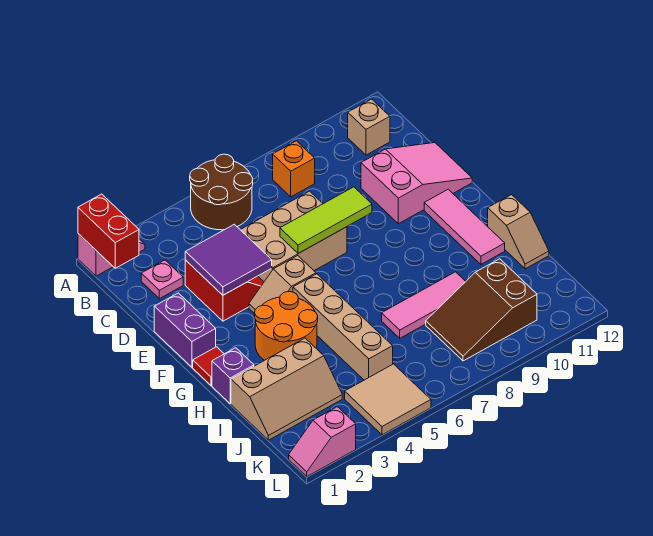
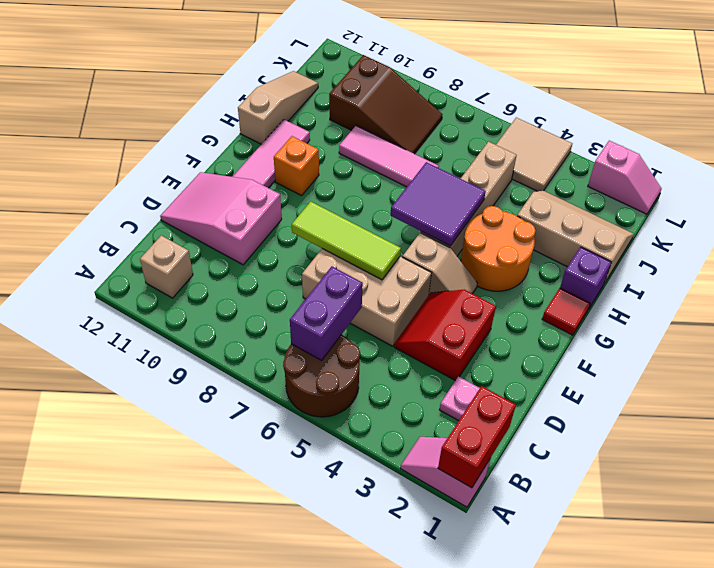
orange brick B8 level 1 -> orange brick G10 level 1
purple tile D3:E4 level 2 -> purple tile G5:H6 level 2
purple brick E1:F1 level 1 -> purple brick B6:C6 level 2
tan slope H12:I12 level 1 top H -> tan slope H12:J12 level 1 top H

